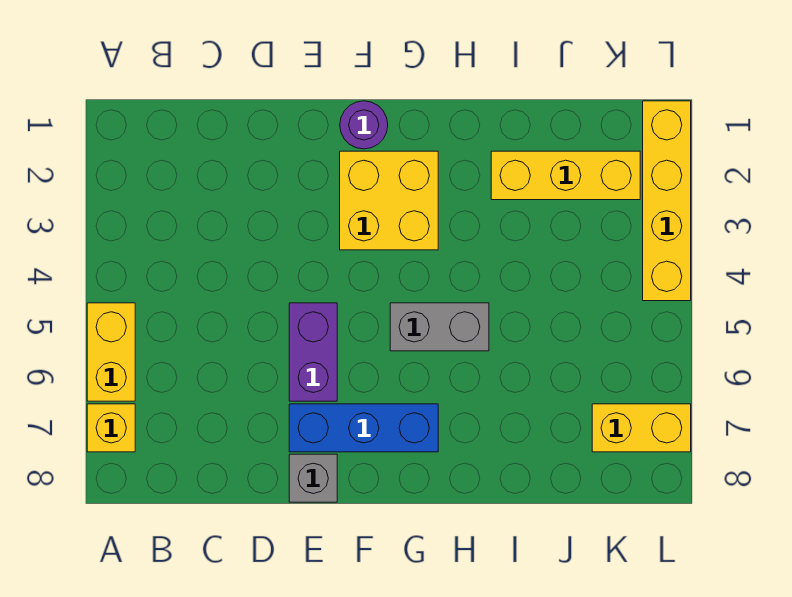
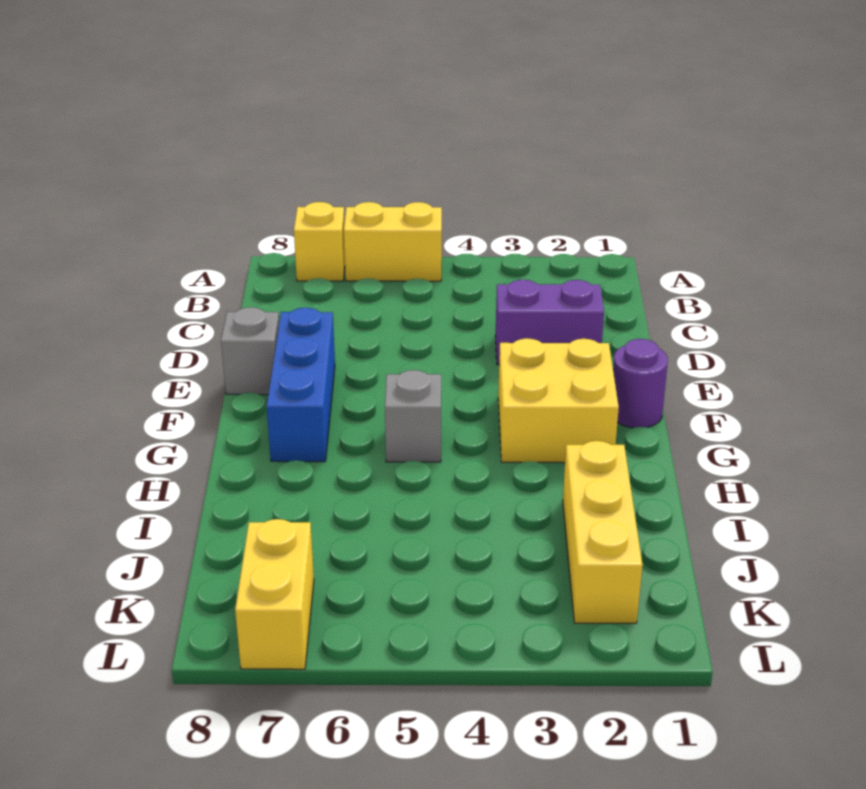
purple brick E5:E6 level 1 -> purple brick D2:D3 level 1
grey brick G5:H5 level 1 -> grey brick G5 level 1
yellow brick L1:L4 level 1 -> none

